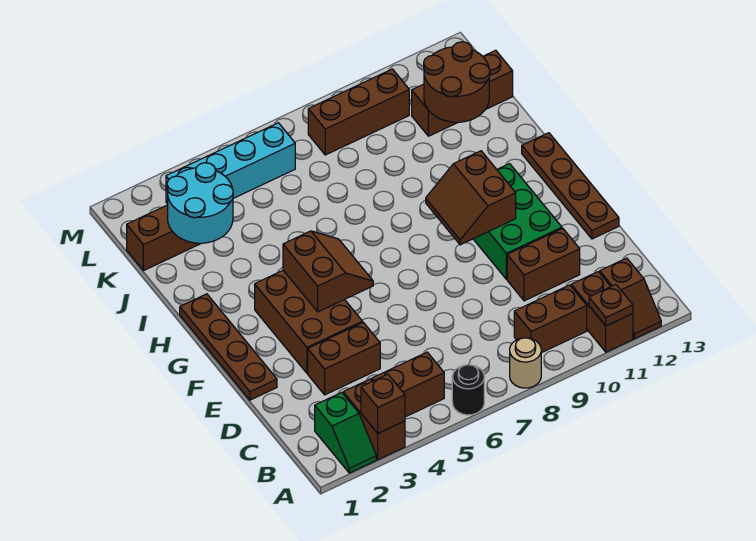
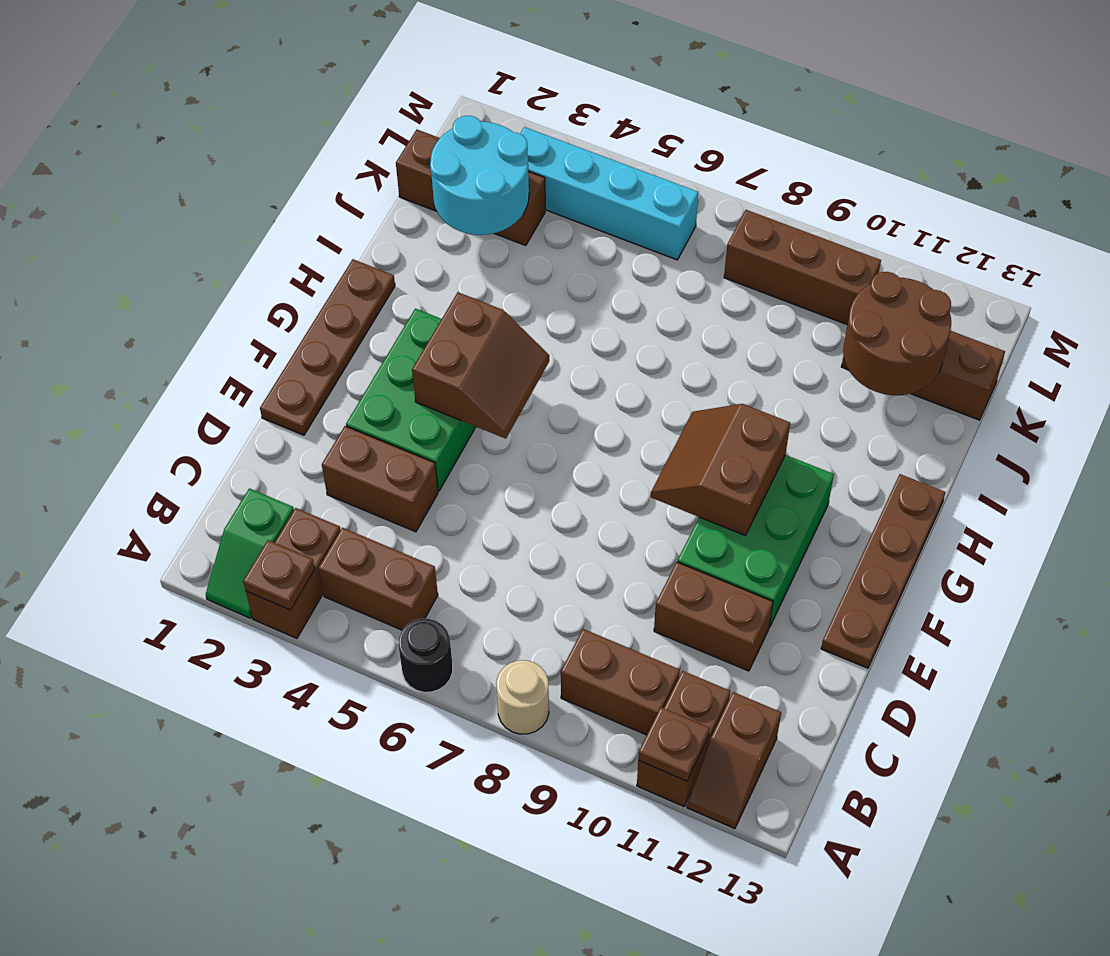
brown brick A3 level 2 -> brown plate A3 level 2
brown brick E3:G4 level 1 -> green brick E3:G4 level 1

